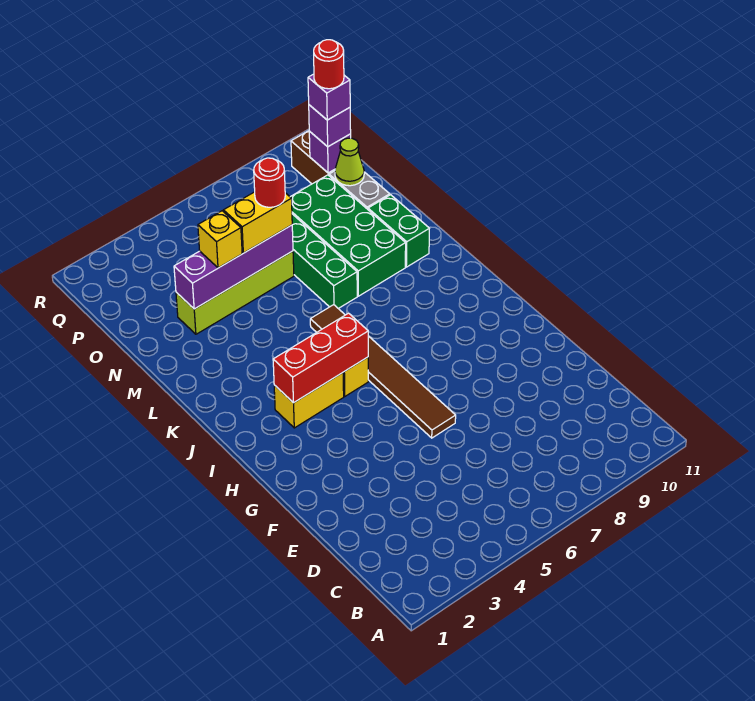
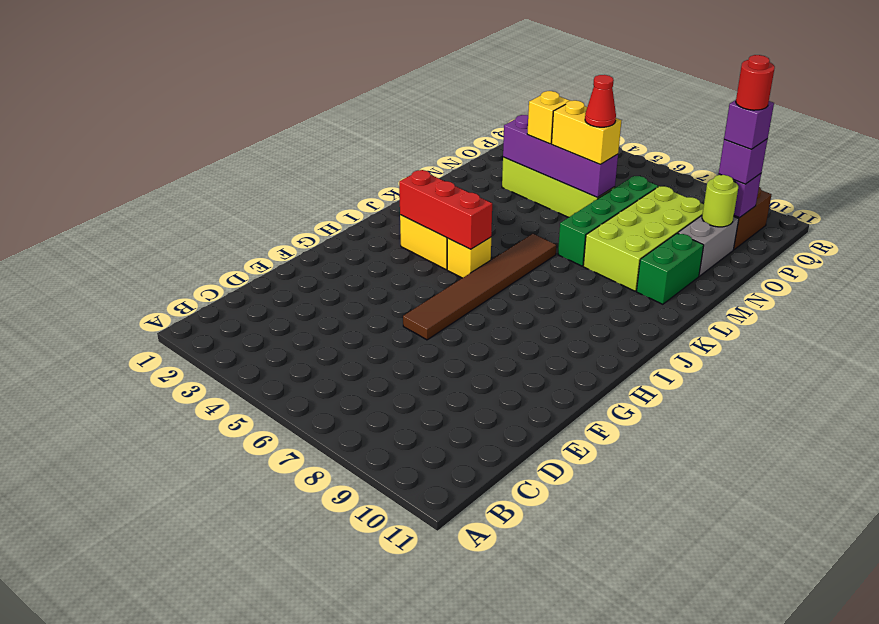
green brick L8:O9 level 1 -> lime brick L8:O9 level 1
red round brick N6 level 4 -> red cone N6 level 4
lime cone O10 level 2 -> lime round brick O10 level 2

